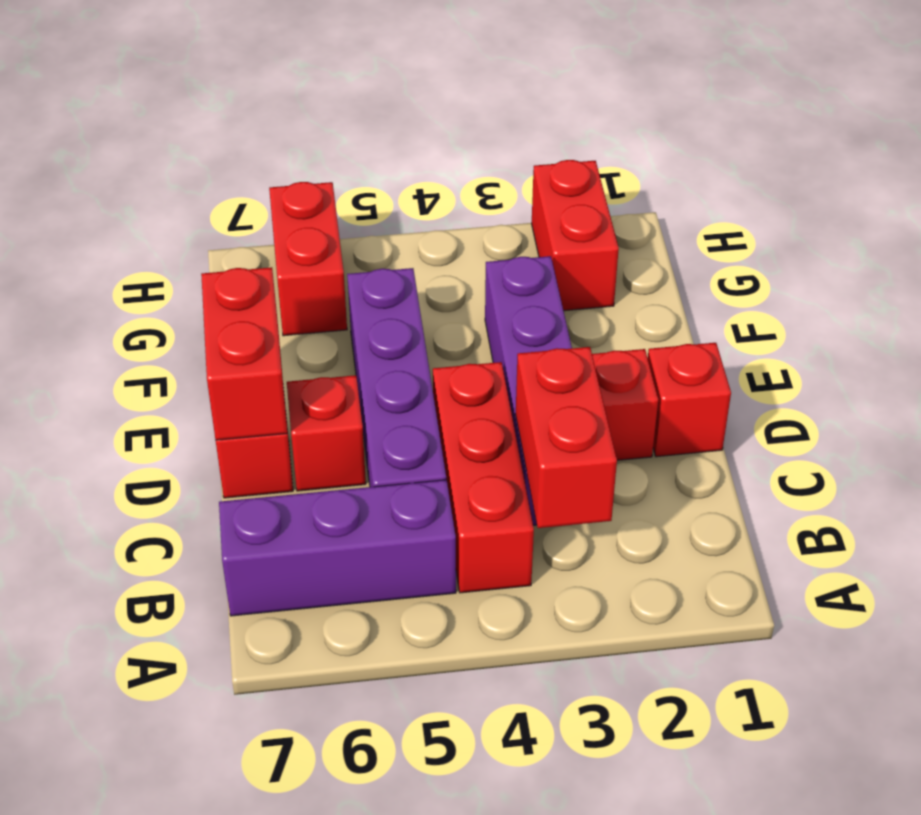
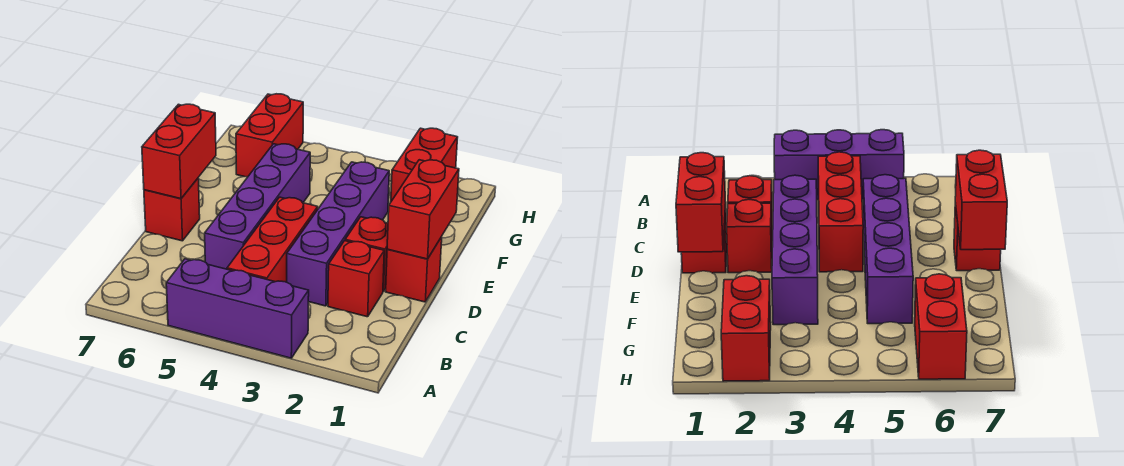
red brick B3:C3 level 2 -> red brick D1:E1 level 2
purple brick B5:B7 level 1 -> purple brick A3:A5 level 1
red brick D6 level 1 -> red brick C2 level 1

